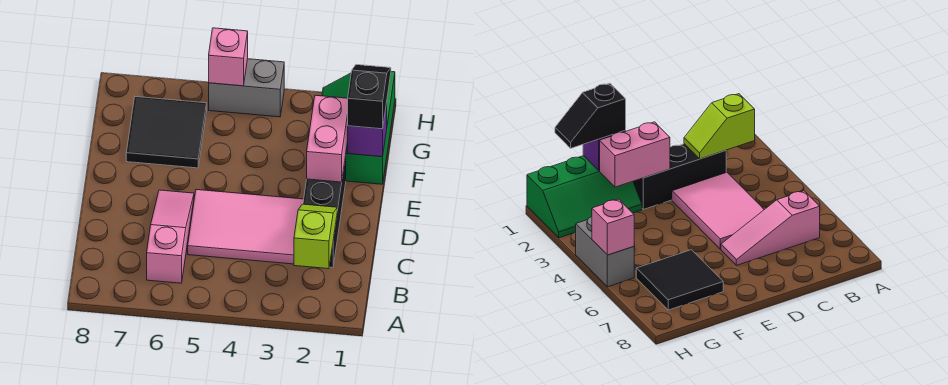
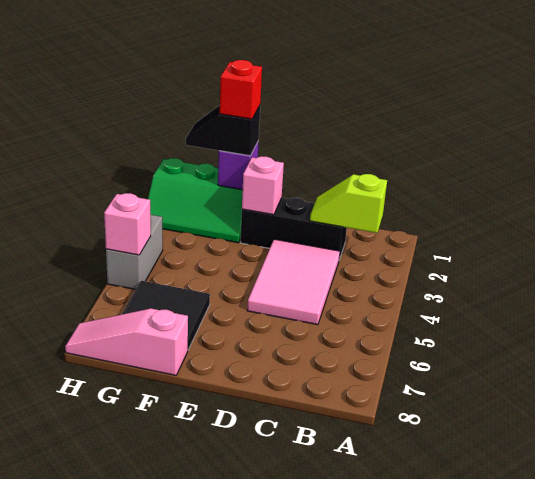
pink slope B6:D6 level 1 top B -> pink slope F8:H8 level 1 top F
pink brick E2:F2 level 2 -> pink brick E2 level 2
none -> red brick F1 level 4

